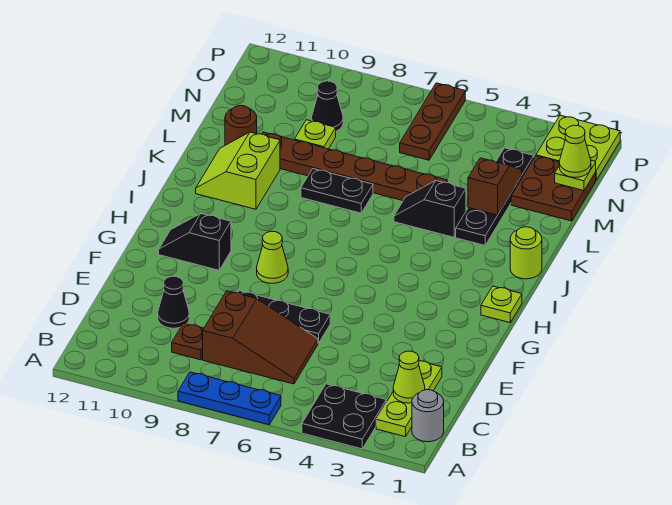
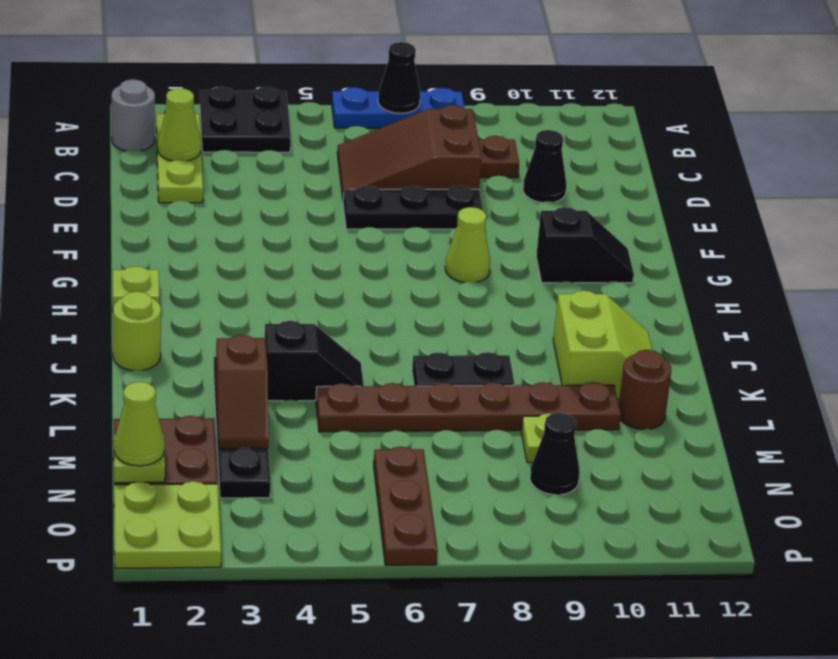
none -> black cone A7 level 2

